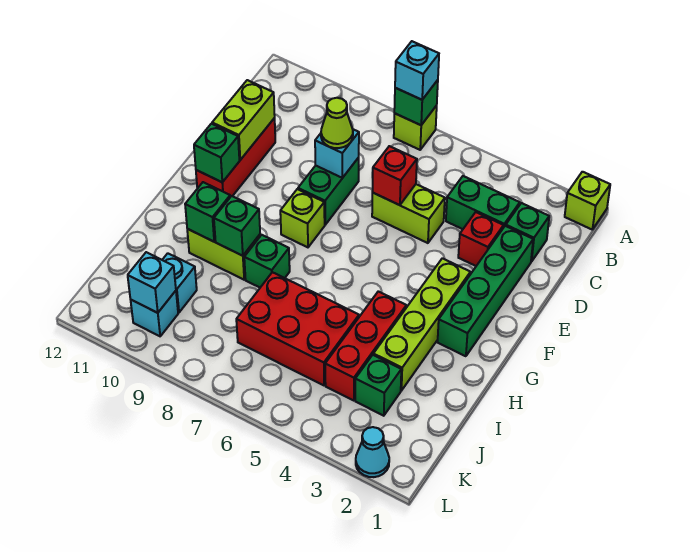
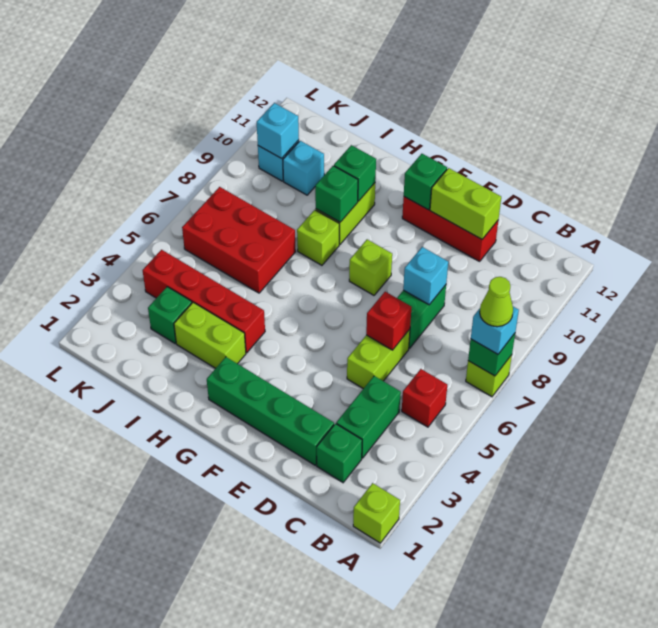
red brick D3 level 1 -> red brick B5 level 1
green brick D8:E8 level 1 -> green brick D7:D8 level 1
lime cone D8 level 3 -> lime cone A7 level 4
lime brick F3:I3 level 1 -> lime brick H3:I3 level 1
red brick H4:J4 level 1 -> red brick H4:K4 level 1
green brick H8 level 1 -> lime brick H8 level 1
red brick I5:J7 level 1 -> red brick I6:K7 level 1
cyan cone L2 level 1 -> none

